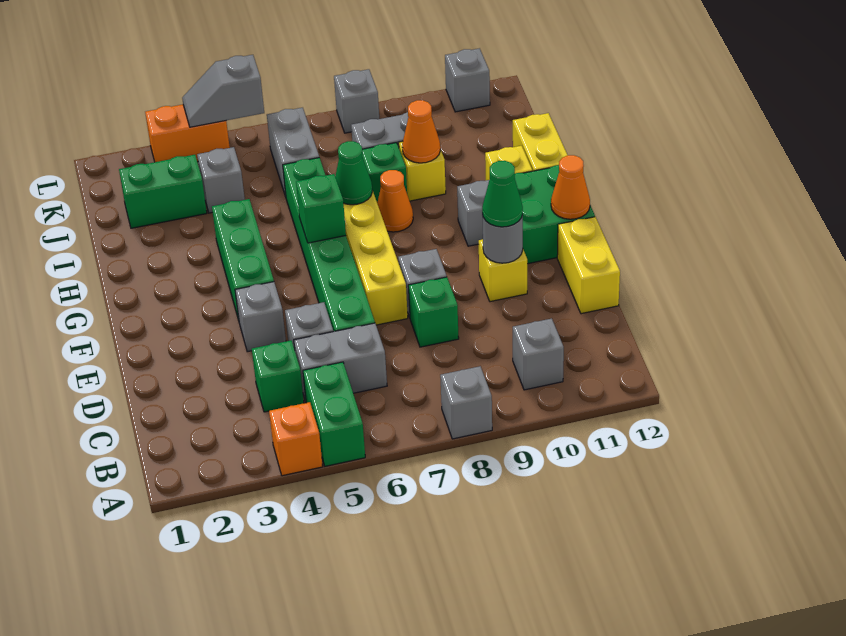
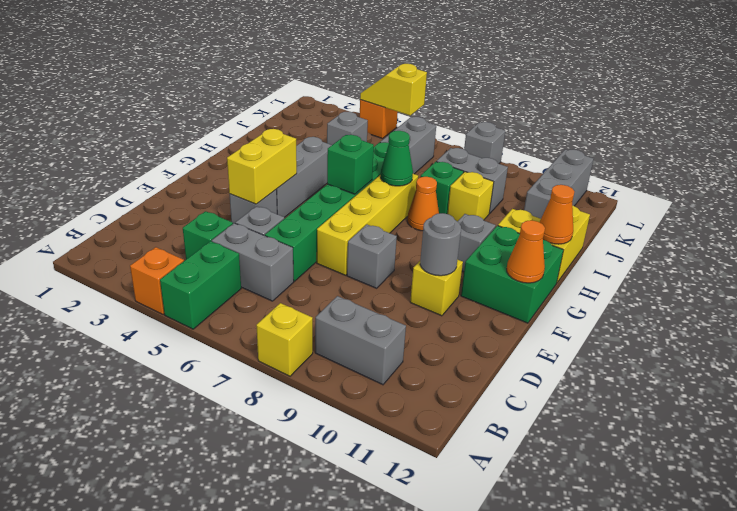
grey brick A8 level 1 -> yellow brick A8 level 1
grey brick B10 level 1 -> grey brick B9:B10 level 1
green brick D8 level 1 -> none
yellow brick D12:E12 level 1 -> yellow brick E4:F4 level 2
green cone E10 level 3 -> none
green brick F4:H4 level 1 -> grey brick F4:H4 level 1
orange cone I9 level 2 -> orange cone H12 level 2
green brick J2:J3 level 1 -> none
orange brick L3:L4 level 1 -> orange brick L4 level 1
grey slope L4:L5 level 2 top 5 -> yellow slope L4:L5 level 2 top 5
grey brick L11 level 1 -> grey brick J11:L11 level 1

